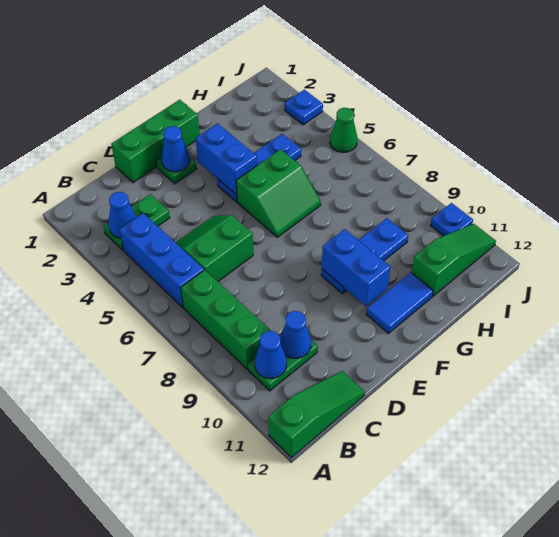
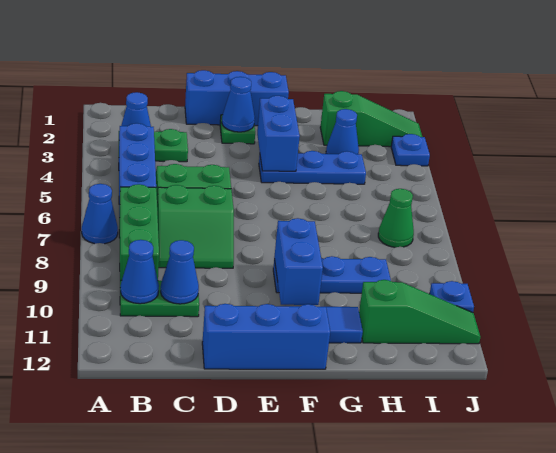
none -> blue cone A7 level 1
green slope A12:C12 level 1 top A -> green slope H2:J2 level 1 top H
green brick D1:F1 level 1 -> blue brick D1:F1 level 1
none -> blue brick D12:F12 level 1
green slope F5:G6 level 1 top 5 -> green slope C7:D8 level 1 top 7
none -> blue cone H3 level 1
green cone J5 level 1 -> green cone I7 level 1

